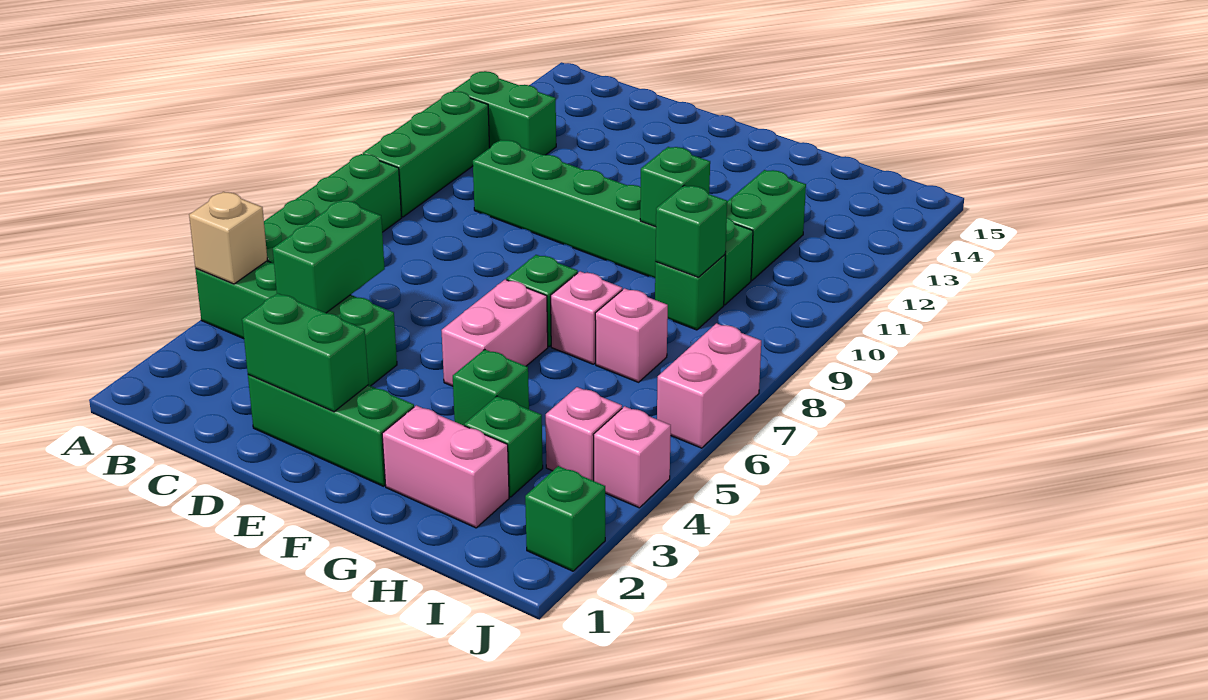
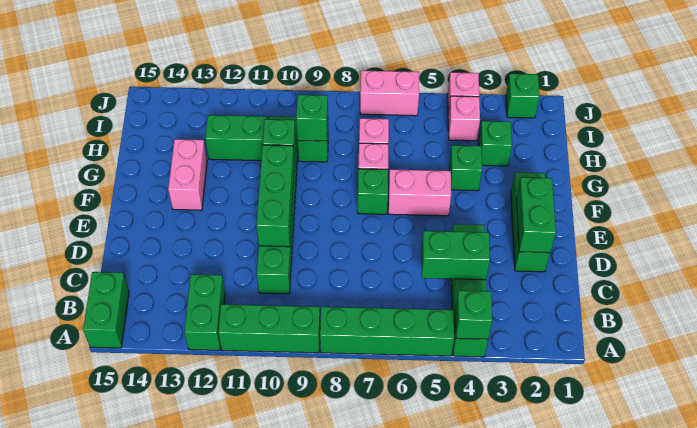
tan brick A4 level 2 -> green brick A4 level 2
none -> green brick A15:B15 level 1
none -> green brick D10:F10 level 2
pink brick G2:H2 level 1 -> pink brick F13:G13 level 1

